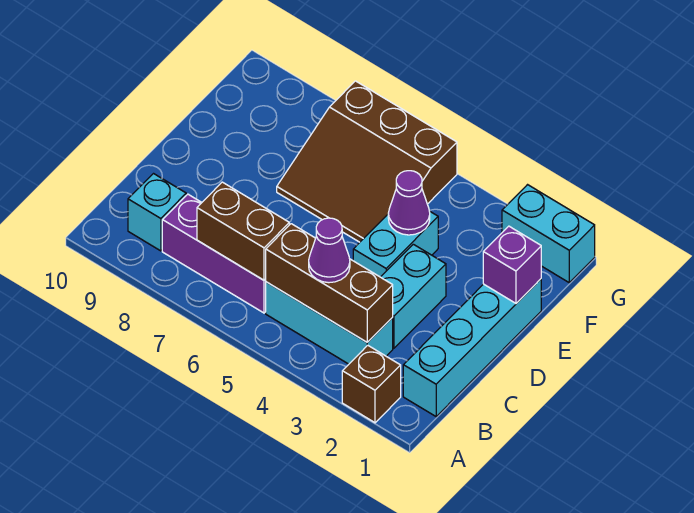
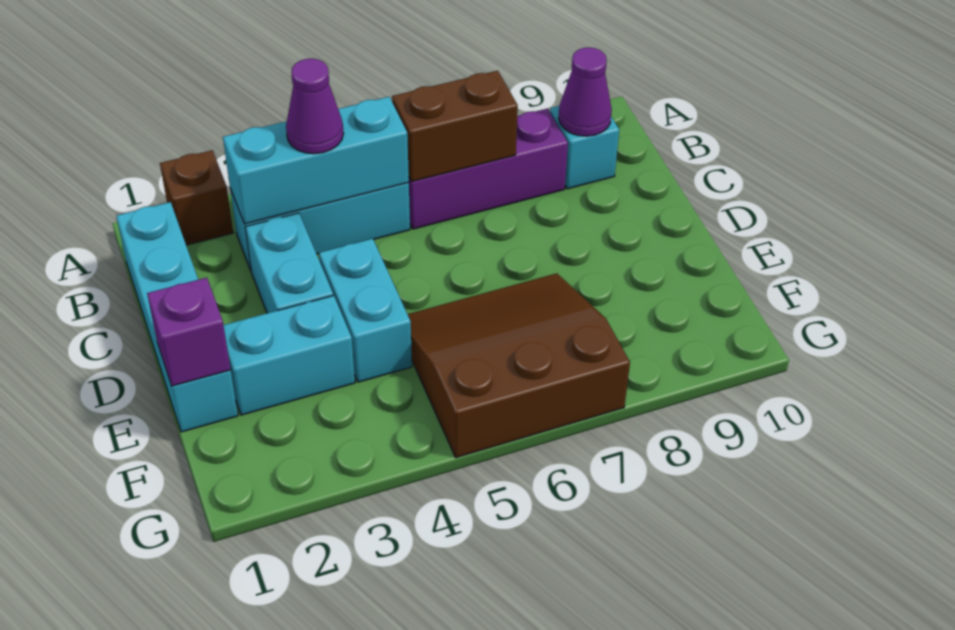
brown brick B3:B5 level 2 -> cyan brick B3:B5 level 2
purple cone E4 level 2 -> purple cone B9 level 2
cyan brick G1:G2 level 1 -> cyan brick E2:E3 level 1

